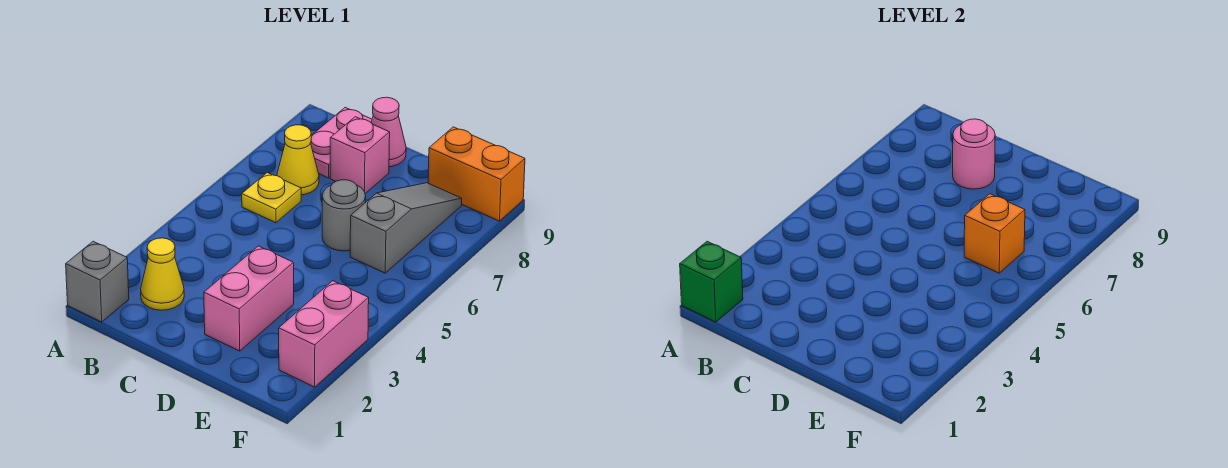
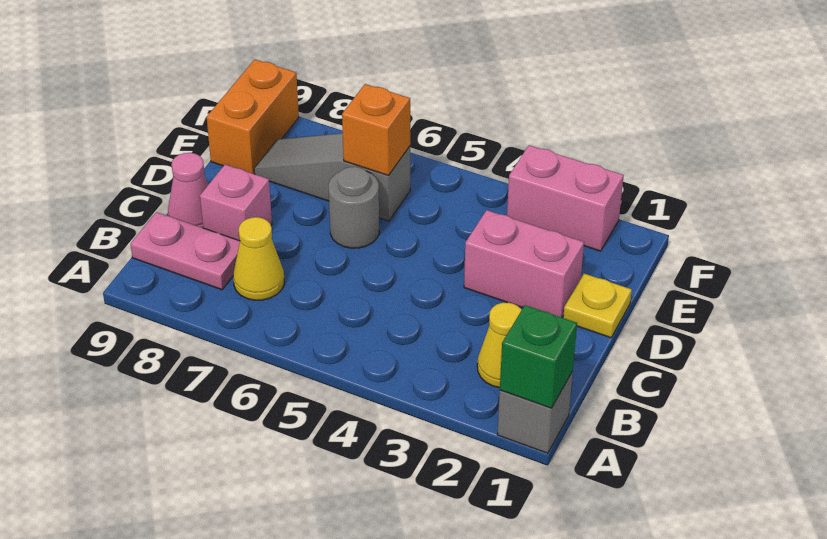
yellow plate B6 level 1 -> yellow plate D1 level 1
pink round brick C8 level 2 -> none

